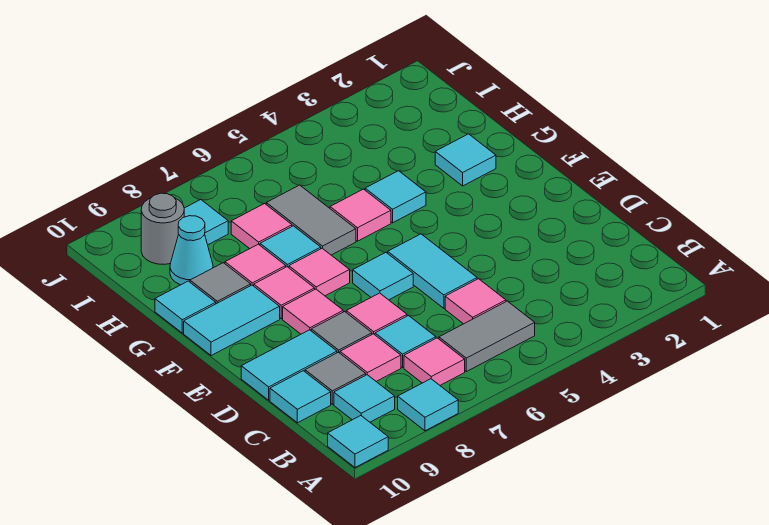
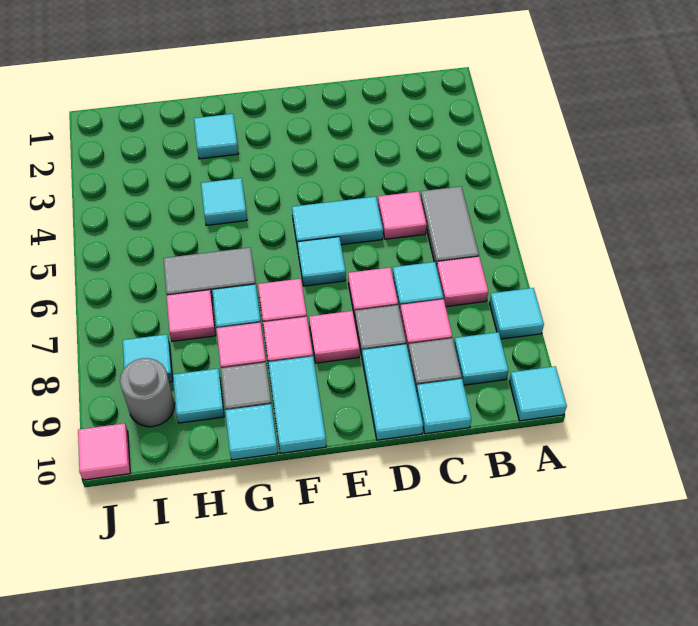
pink tile G5 level 1 -> pink tile J10 level 1
cyan cone H9 level 1 -> cyan tile H9 level 1

